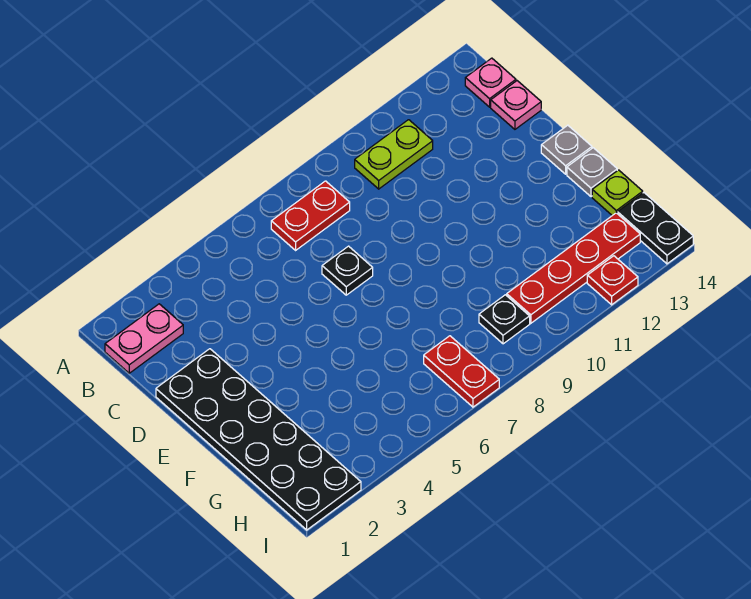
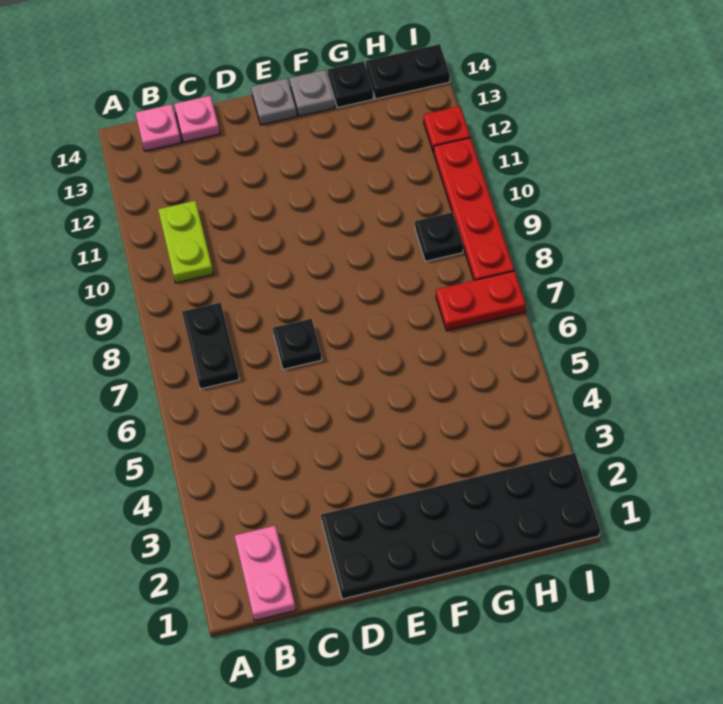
red plate B7:B8 level 1 -> black plate B7:B8 level 1
lime plate G14 level 1 -> black plate G14 level 1
red plate H10:H13 level 1 -> red plate I8:I11 level 1

